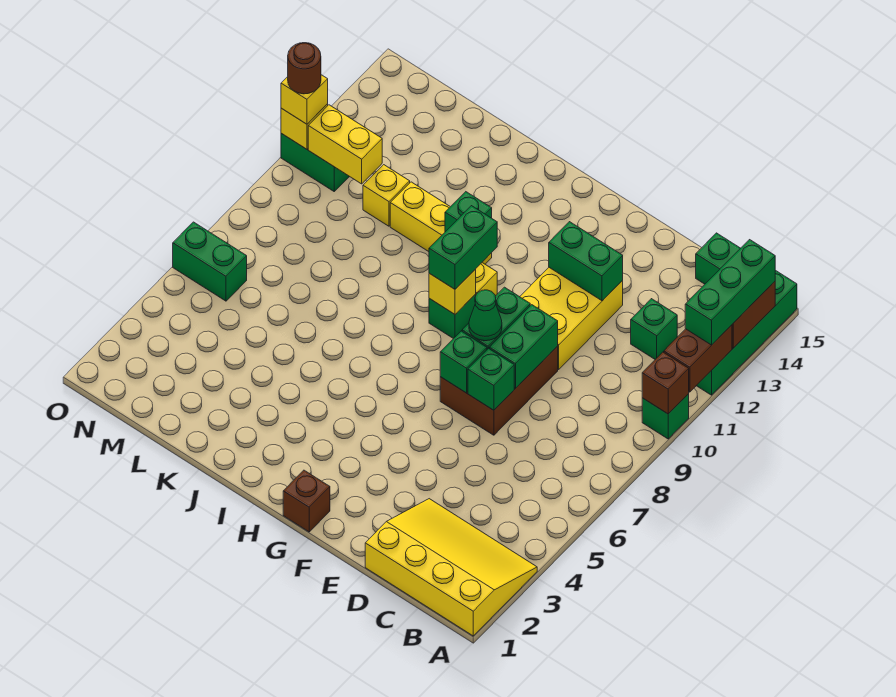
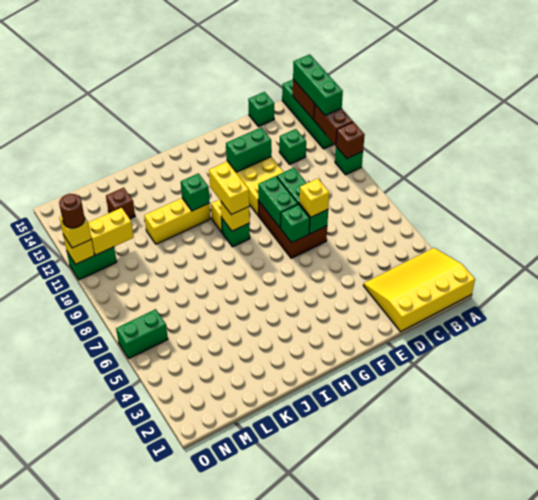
green cone F8 level 3 -> none
brown brick G1 level 1 -> brown brick L13 level 1
green brick H9:H10 level 3 -> yellow brick H9:H10 level 3
yellow brick L11 level 1 -> yellow brick E7 level 3

